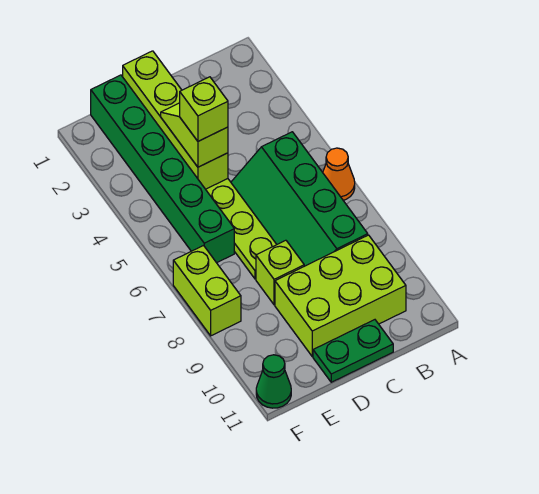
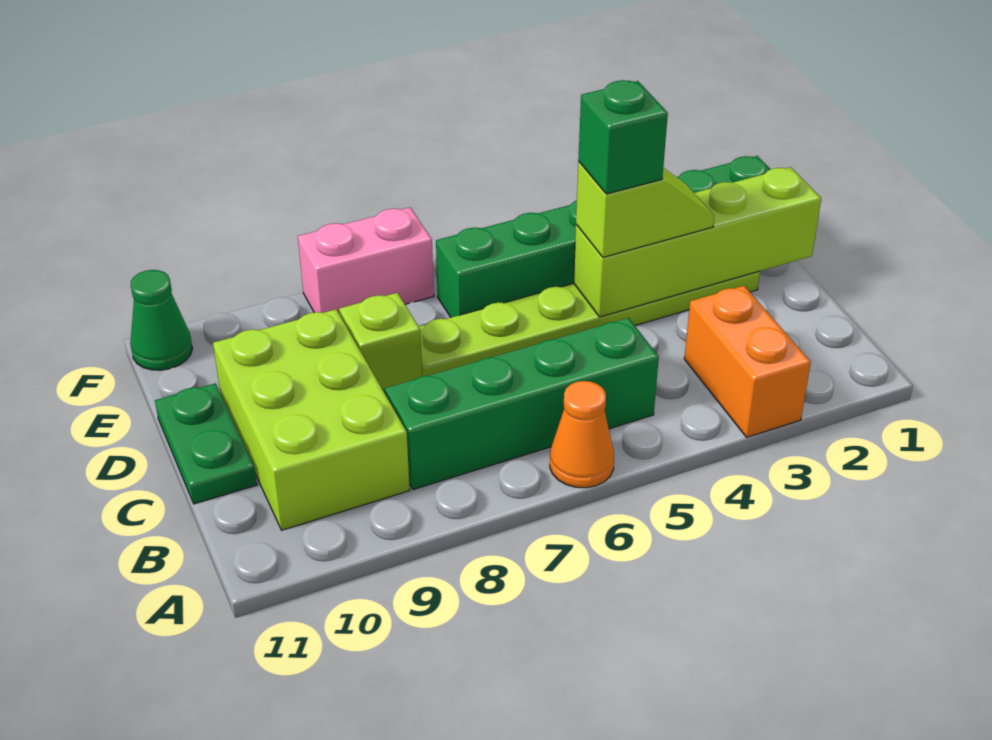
none -> orange brick A3:B3 level 1
lime brick D4 level 4 -> green brick D4 level 4
lime brick F7:F8 level 1 -> pink brick F7:F8 level 1

